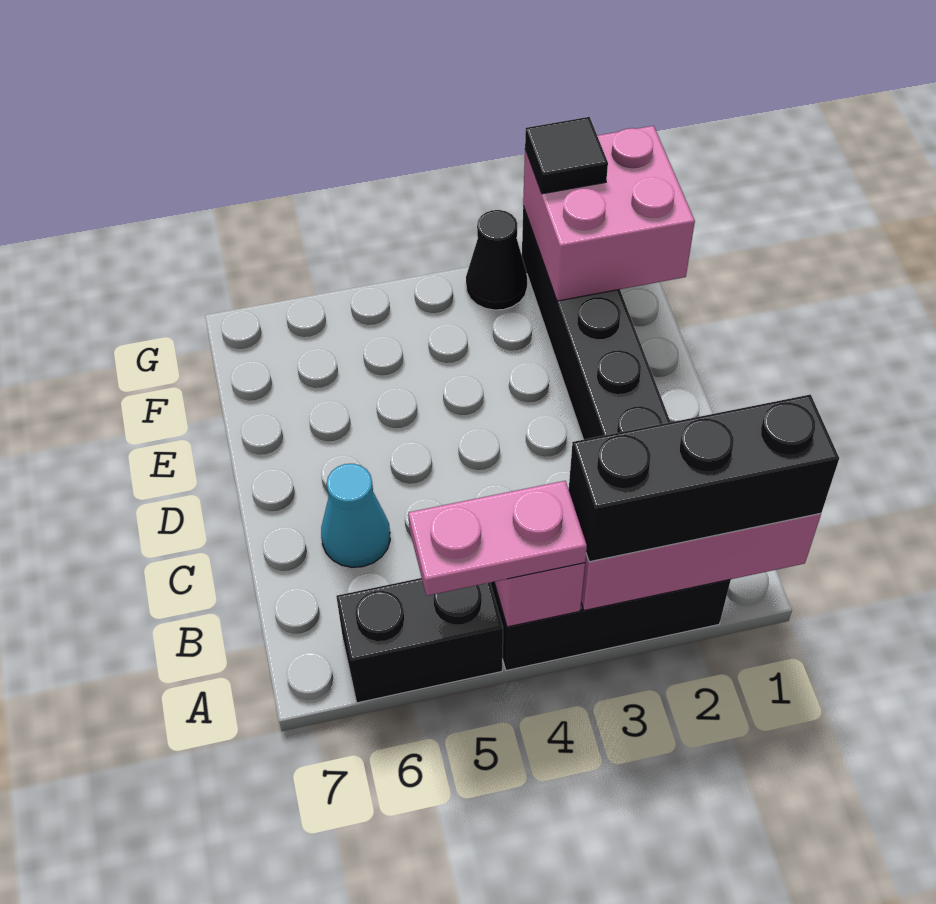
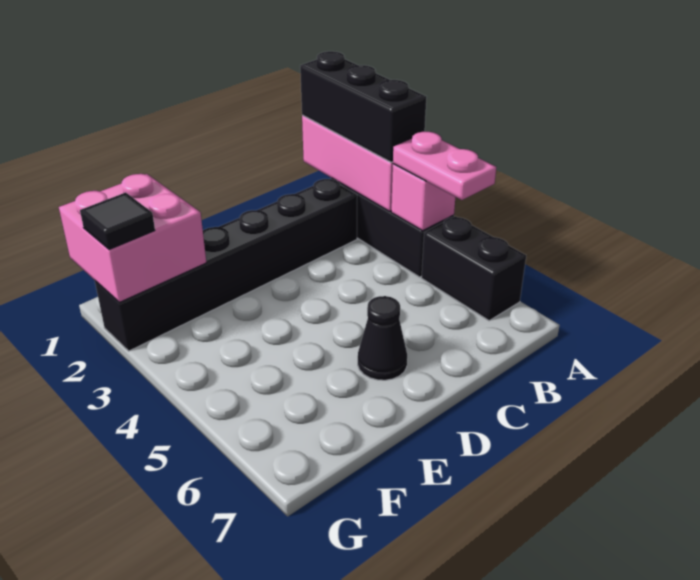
cyan cone C6 level 1 -> none
black cone G3 level 1 -> black cone D6 level 1

